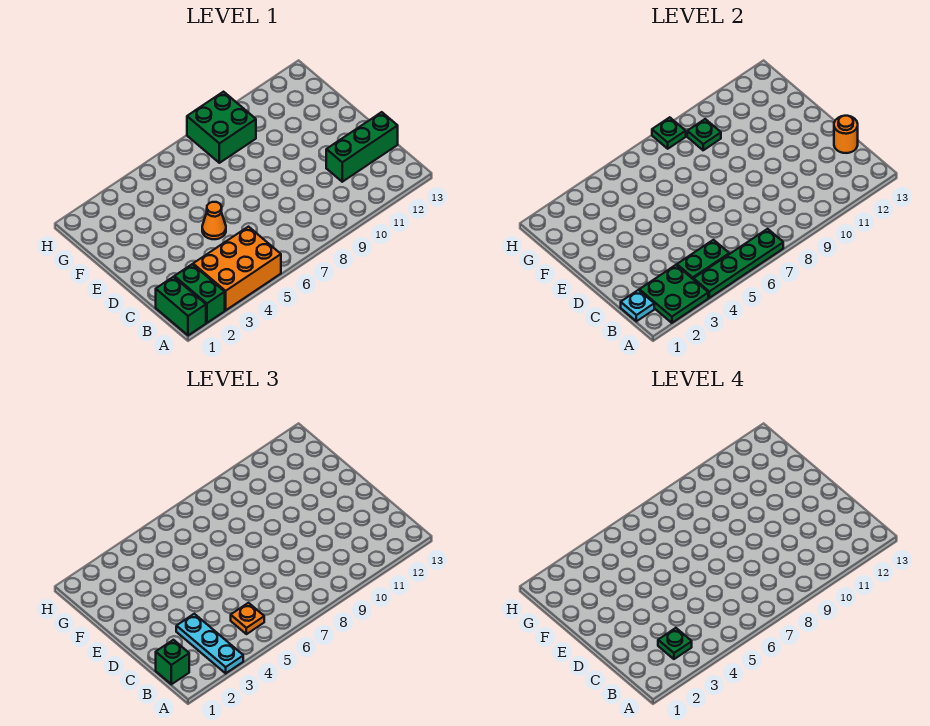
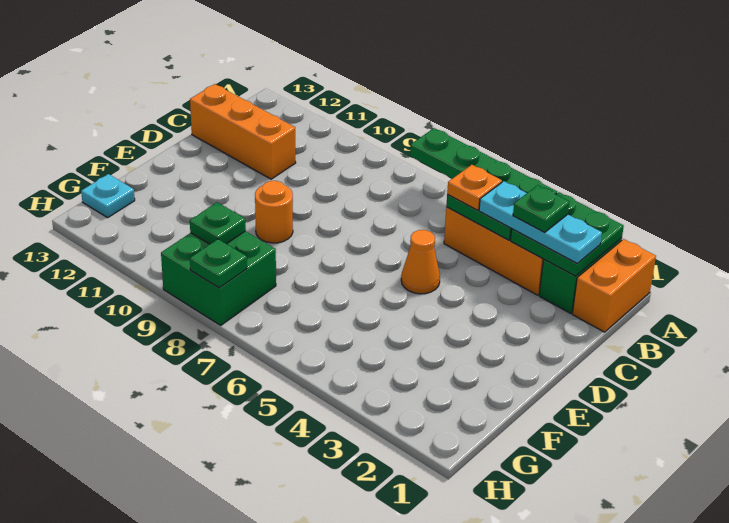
green brick A1:B1 level 1 -> orange brick A1:B1 level 1
cyan plate A3:C3 level 3 -> cyan plate B2:B4 level 3
cyan plate B1 level 2 -> cyan plate G13 level 1
green brick B1 level 3 -> none
green brick C11:C13 level 1 -> orange brick C11:C13 level 1
orange round brick C13 level 2 -> orange round brick E9 level 1

